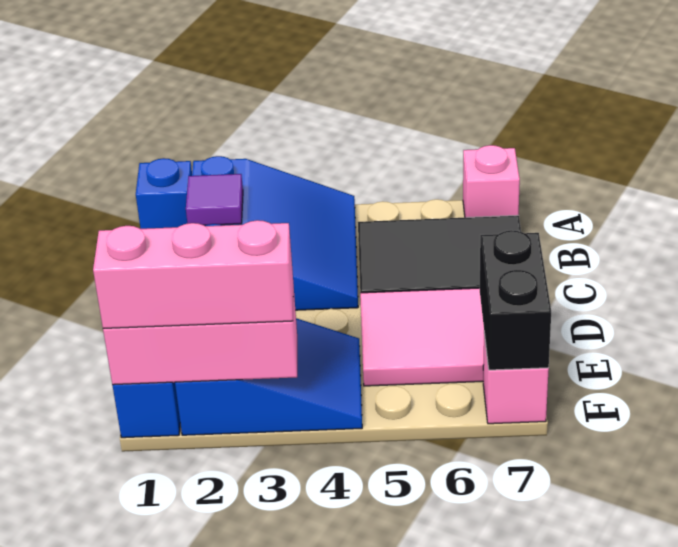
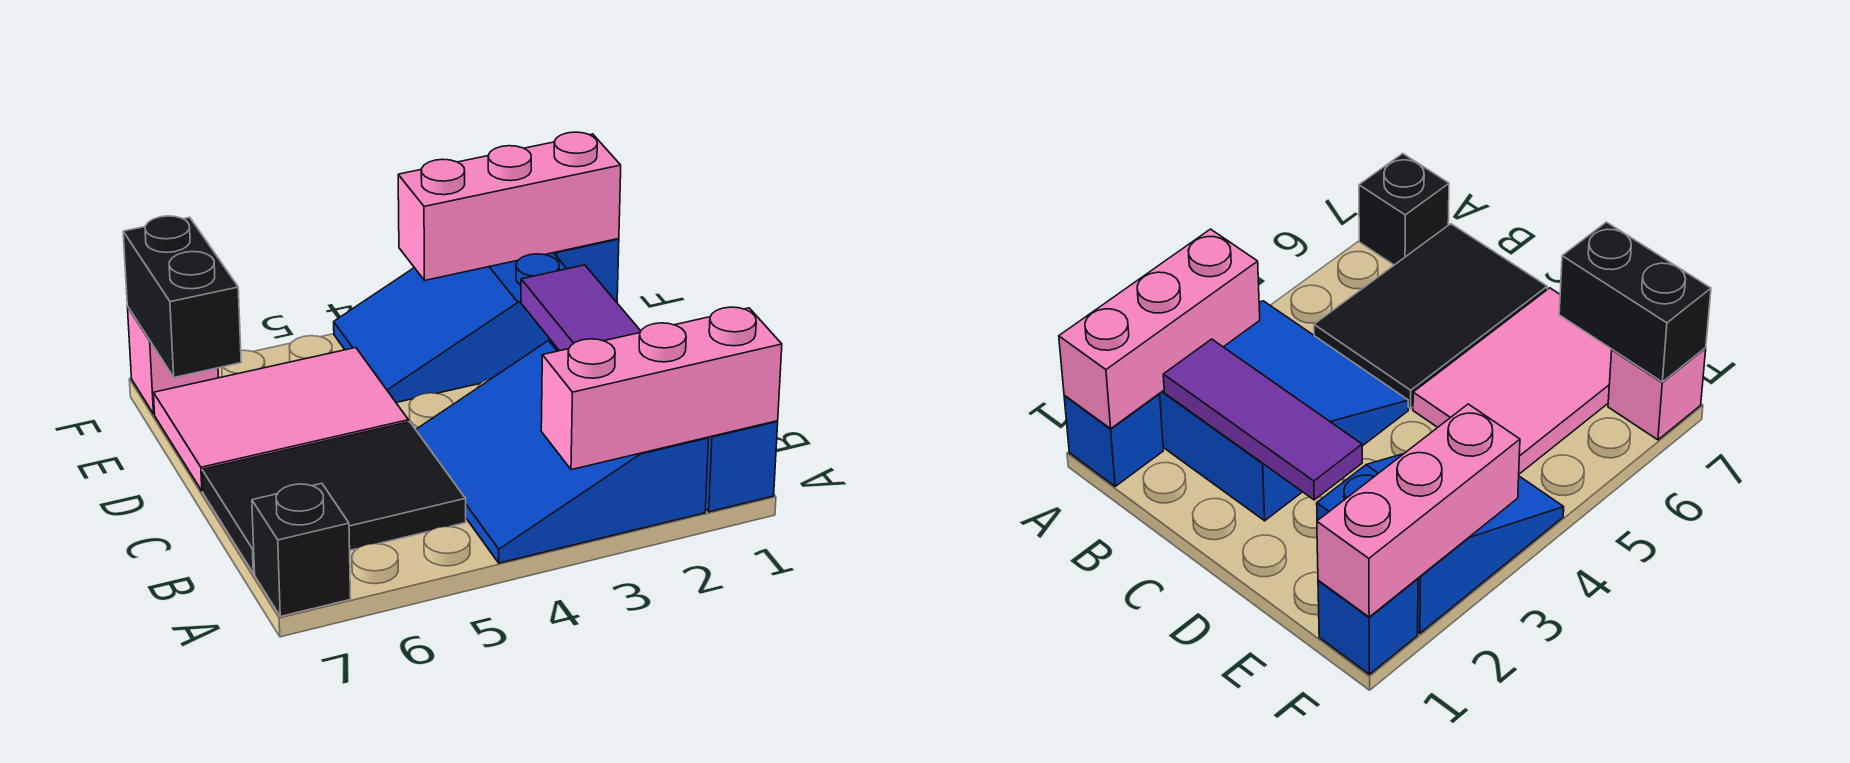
pink brick A7 level 1 -> black brick A7 level 1
purple tile B2 level 2 -> purple tile B2:D2 level 2
pink brick F1:F3 level 3 -> pink brick A1:A3 level 2

